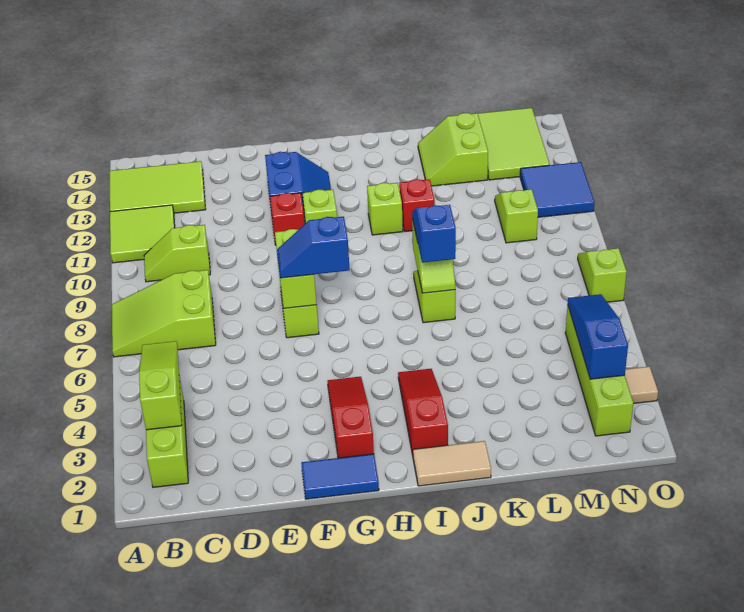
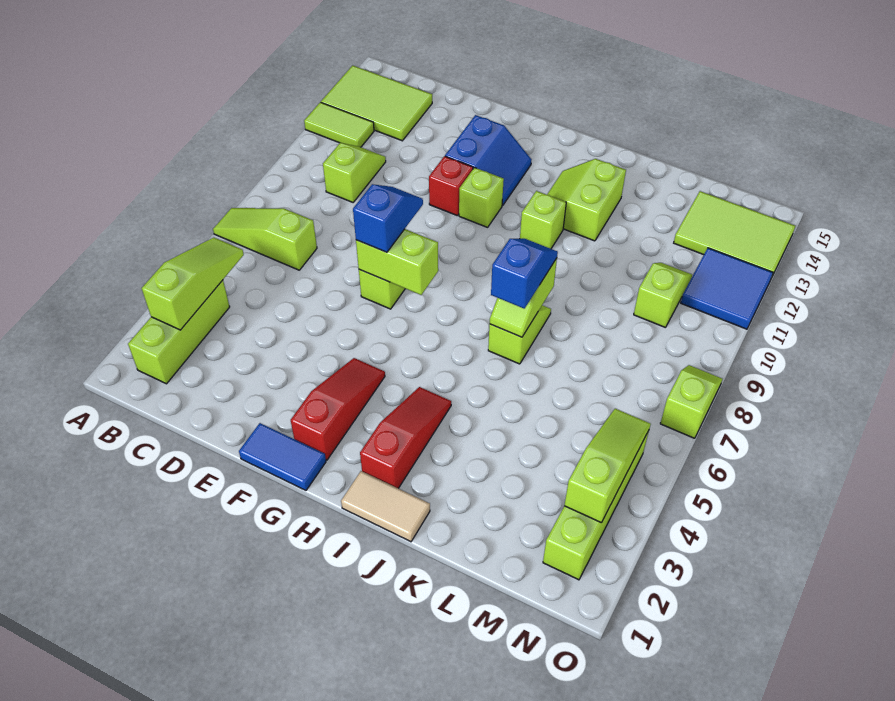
lime slope A7:C8 level 1 top C -> lime slope A7:C7 level 1 top C
lime tile A11:B12 level 1 -> lime tile A12:B12 level 1
lime slope B10:C10 level 1 top C -> lime slope C10:C11 level 1 top 10
lime brick F7:F8 level 2 -> lime brick F7:G7 level 2
blue slope F7:G7 level 3 top G -> blue slope F7:F8 level 3 top 7
red brick J11 level 1 -> none
lime slope K13:L14 level 1 top L -> lime slope I12:J13 level 1 top J
lime tile M13:N15 level 1 -> lime tile M13:O14 level 1
blue slope N3:N5 level 2 top 3 -> lime slope N3:N5 level 2 top 3
tan tile O3 level 1 -> none

